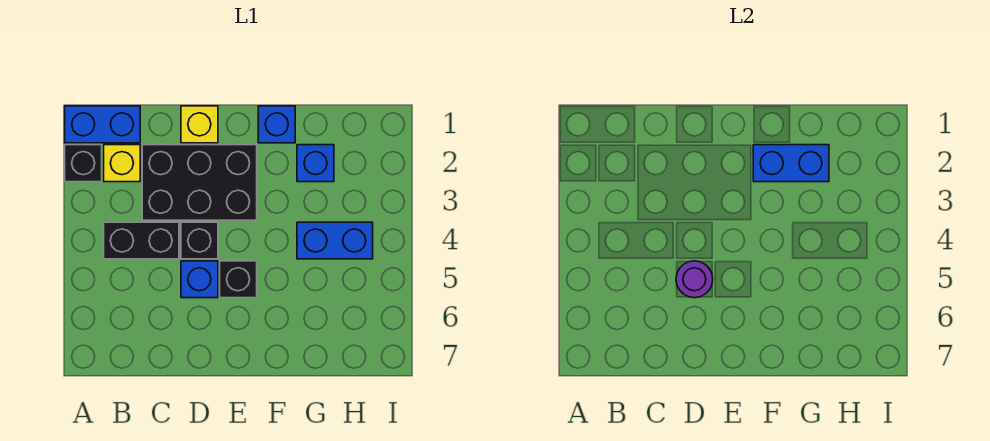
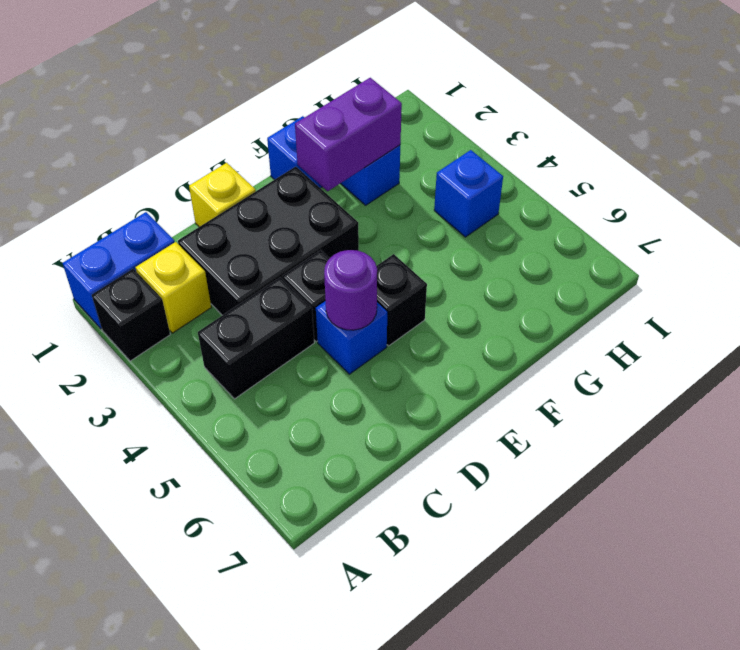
blue brick F2:G2 level 2 -> purple brick F2:G2 level 2
blue brick G4:H4 level 1 -> blue brick H4 level 1

